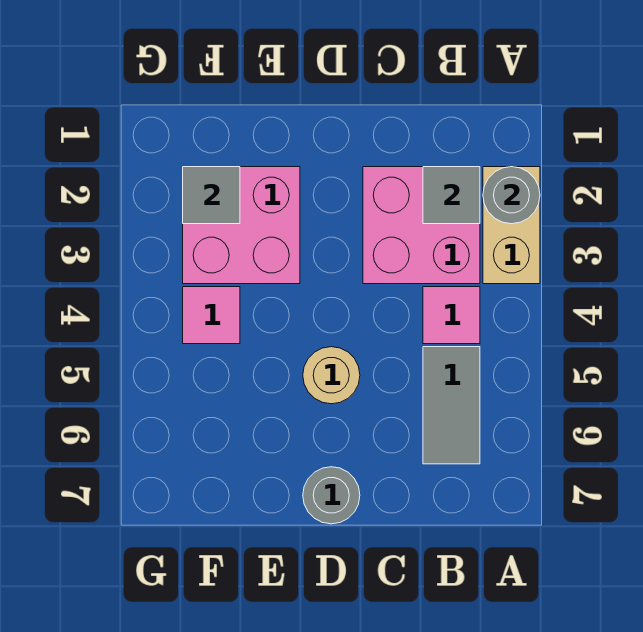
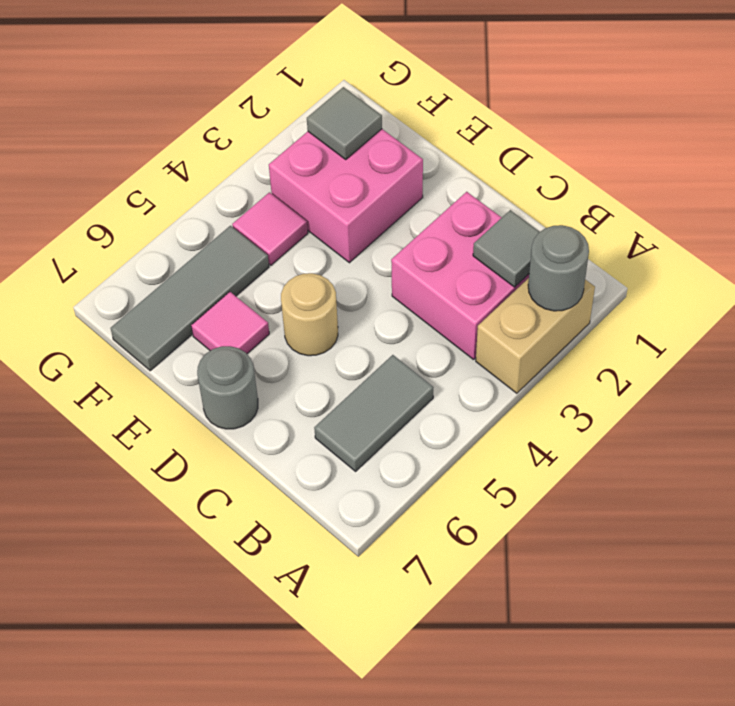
pink tile B4 level 1 -> pink tile E6 level 1
none -> grey tile F5:F7 level 1

